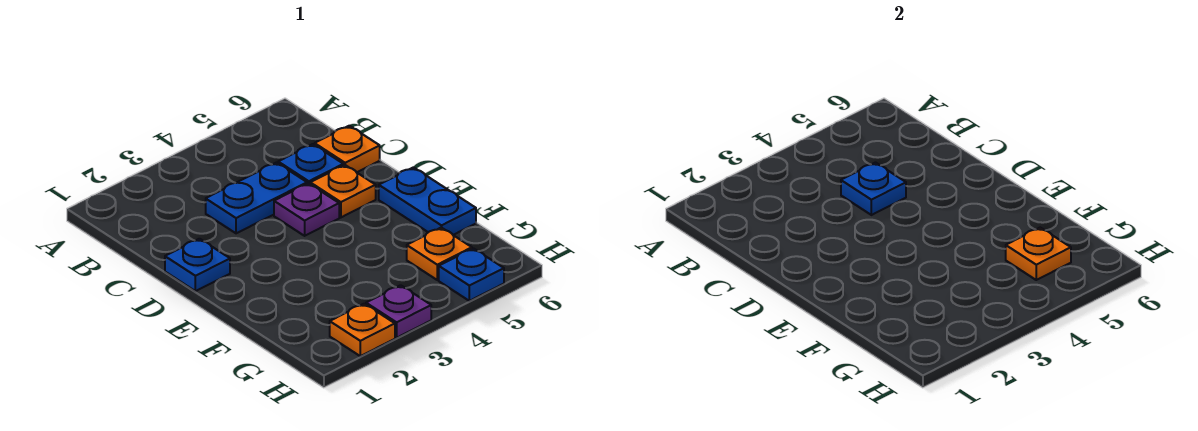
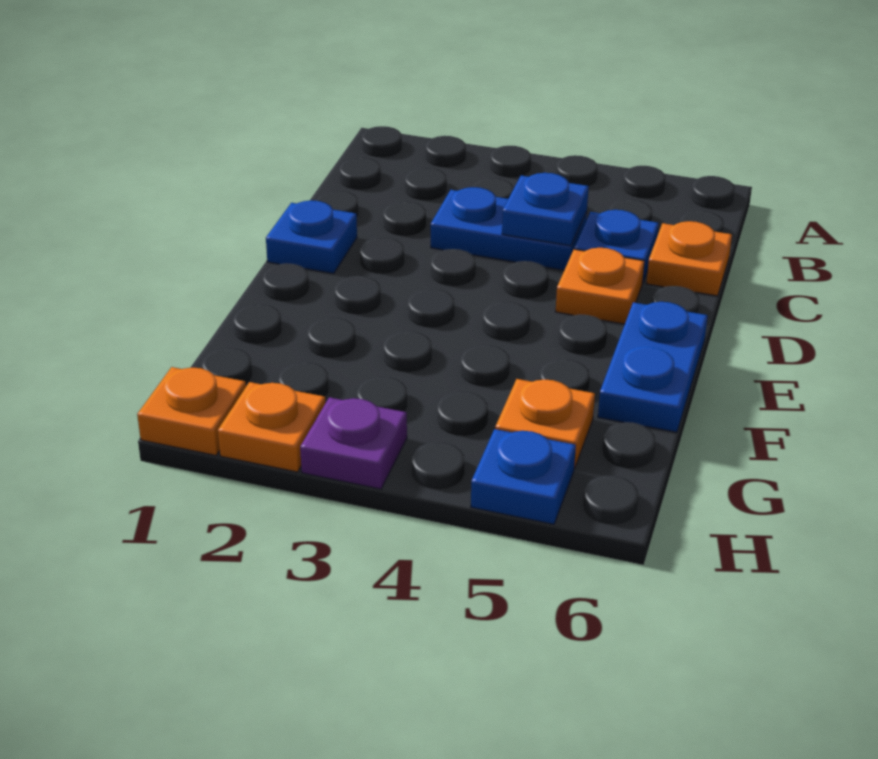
purple plate D4 level 1 -> none
orange plate G5 level 2 -> orange plate H1 level 1

